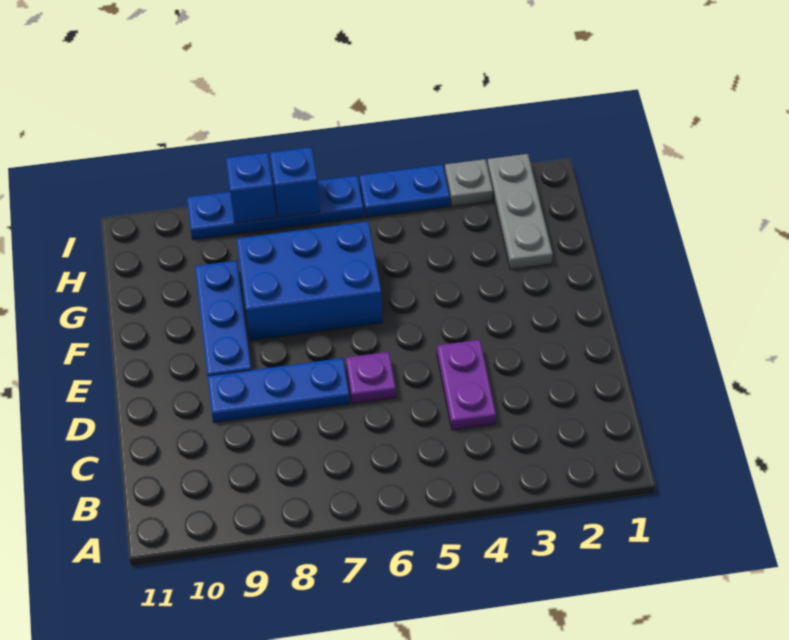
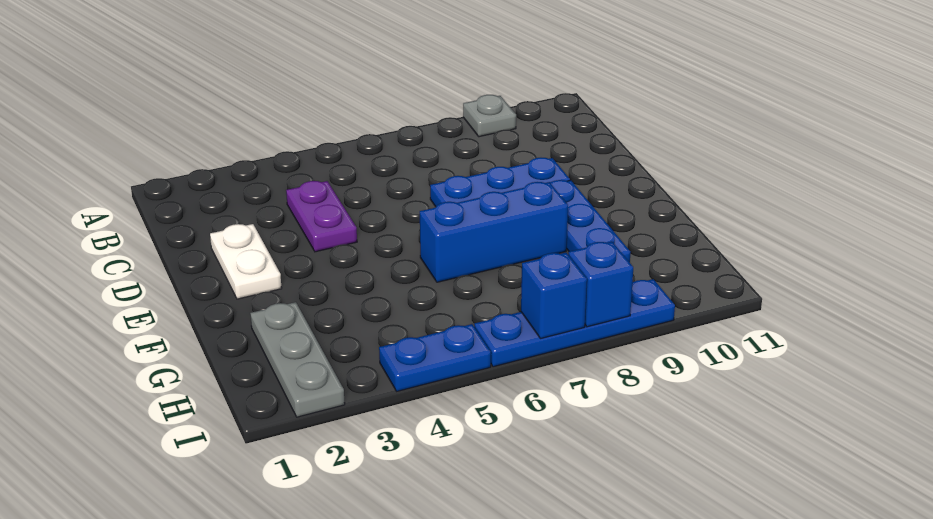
none -> white plate D2:E2 level 1
purple plate D6 level 1 -> none
blue brick F6:G8 level 1 -> blue brick F6:F8 level 1
grey plate I3 level 1 -> grey plate A9 level 1

